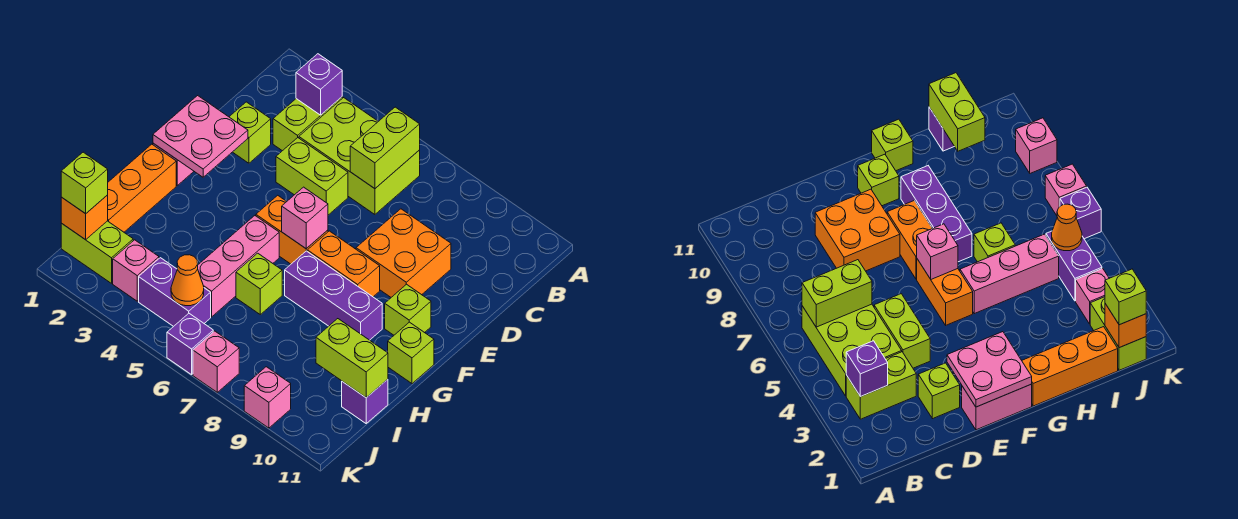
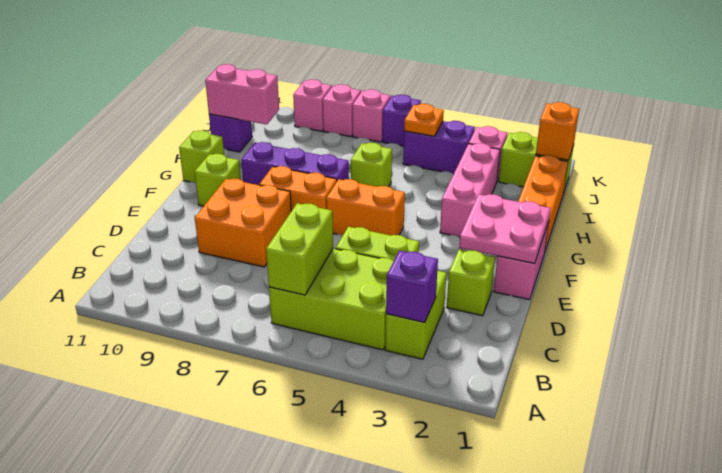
pink brick F6 level 2 -> pink brick K8 level 1
pink brick G5:I5 level 1 -> pink brick G3:I3 level 1
lime brick I10:I11 level 2 -> pink brick I10:I11 level 2
lime brick J1 level 3 -> none
orange cone J5 level 2 -> orange plate J5 level 2

